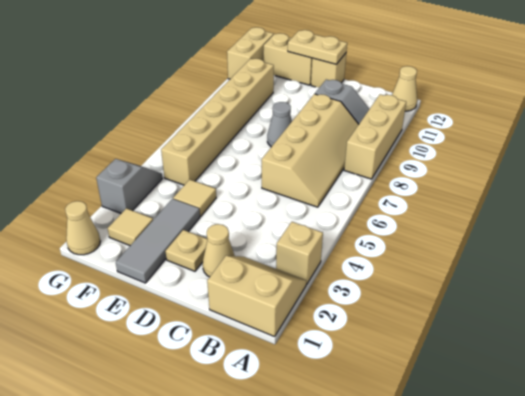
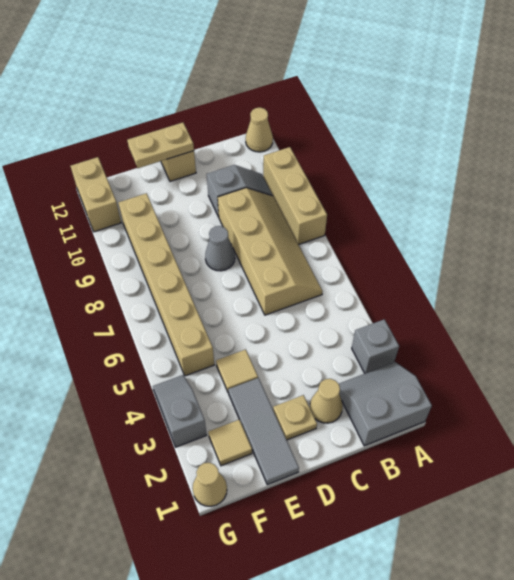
tan slope A1:B2 level 1 top 1 -> grey slope A1:B2 level 1 top 1
tan brick A3 level 1 -> grey brick A3 level 1
tan brick E12:F12 level 1 -> none

